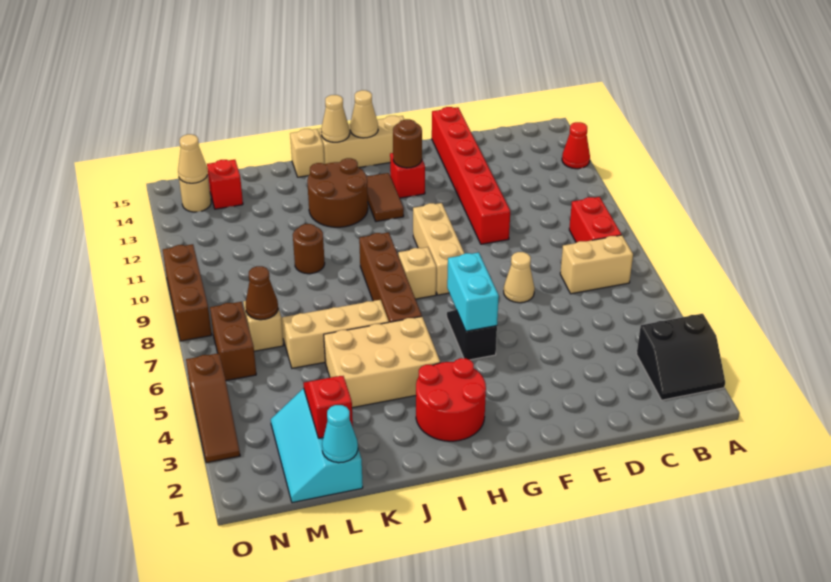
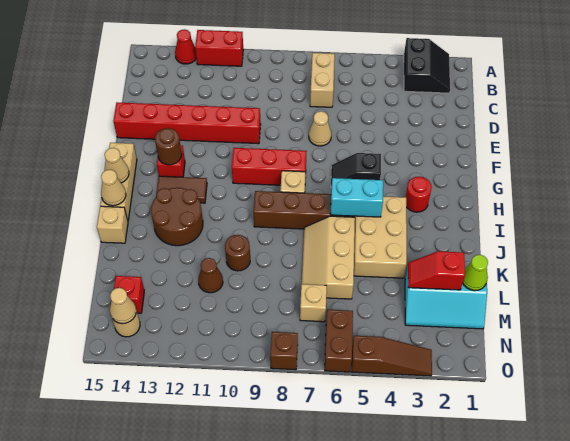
red brick B8:B9 level 1 -> red brick A11:A12 level 1
cyan brick G5:G6 level 2 -> cyan brick I5:I6 level 2
tan brick G8:G10 level 1 -> red brick G8:G10 level 1
red round brick H2:I3 level 1 -> red round brick H3 level 1
cyan cone L1 level 2 -> lime cone L1 level 2
brown cone M7 level 2 -> brown cone L11 level 1
brown brick N6:N7 level 1 -> brown brick N6:O6 level 1
brown brick O8:O10 level 1 -> brown brick O8 level 1

